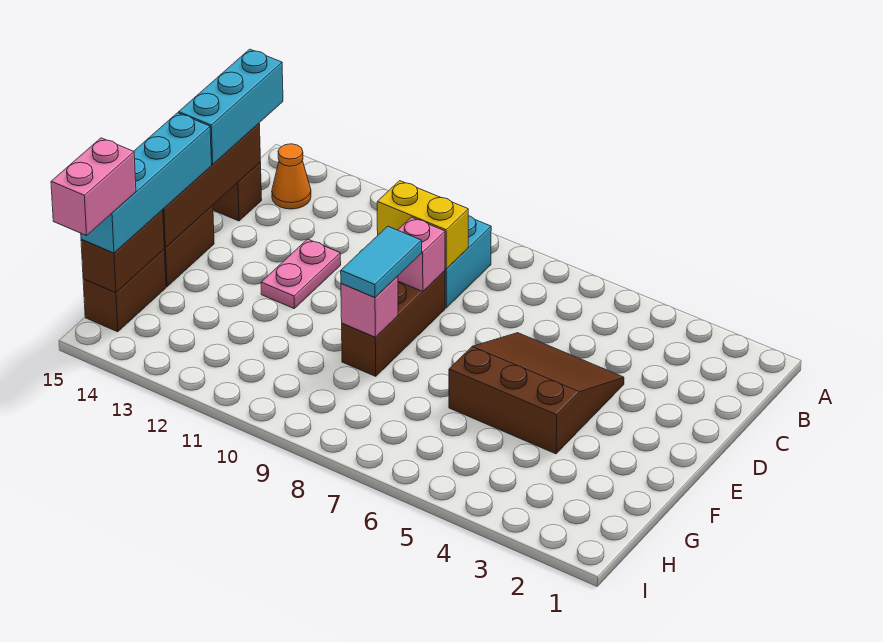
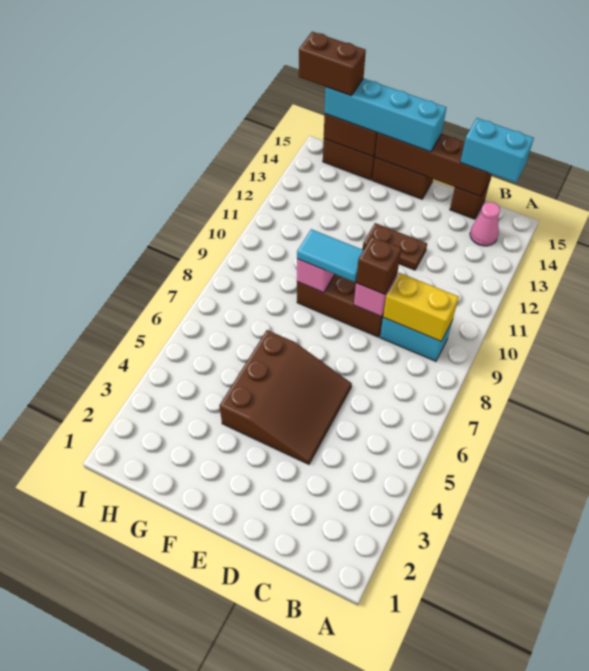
orange cone B14 level 1 -> pink cone B14 level 1
cyan brick B15:D15 level 3 -> cyan brick B15:C15 level 3
yellow brick C9:C10 level 2 -> yellow brick B9:C9 level 2
none -> brown brick D9 level 3
pink plate D12:E12 level 1 -> brown plate D12:E12 level 1
pink brick H15:I15 level 4 -> brown brick H15:I15 level 4

